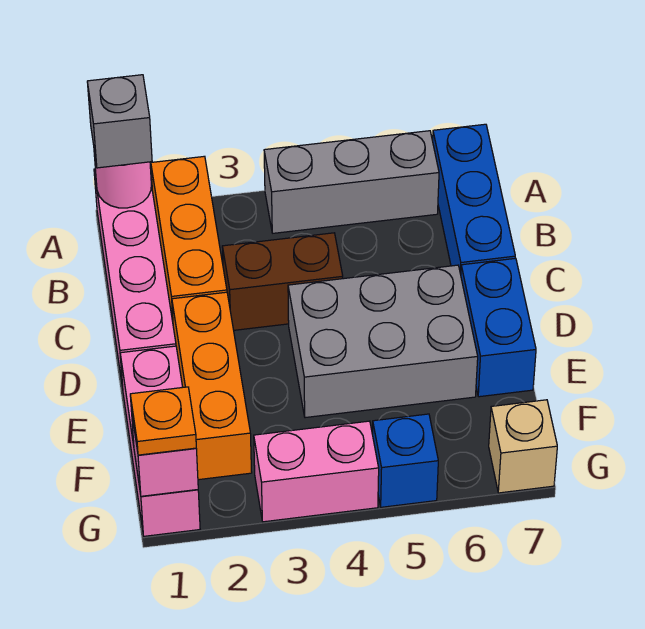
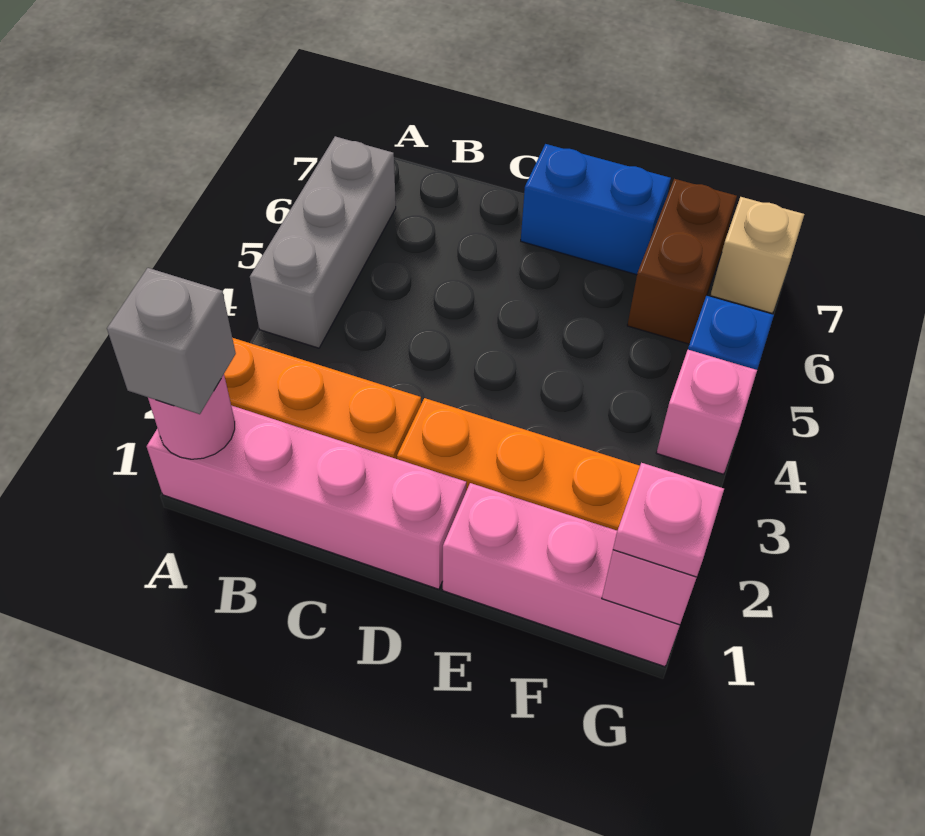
blue brick A7:C7 level 1 -> none
brown brick C3:C4 level 1 -> brown brick F6:F7 level 1
grey brick D4:E6 level 1 -> none
orange plate G1 level 3 -> pink plate G1 level 3
pink brick G3:G4 level 1 -> pink brick G4 level 1

